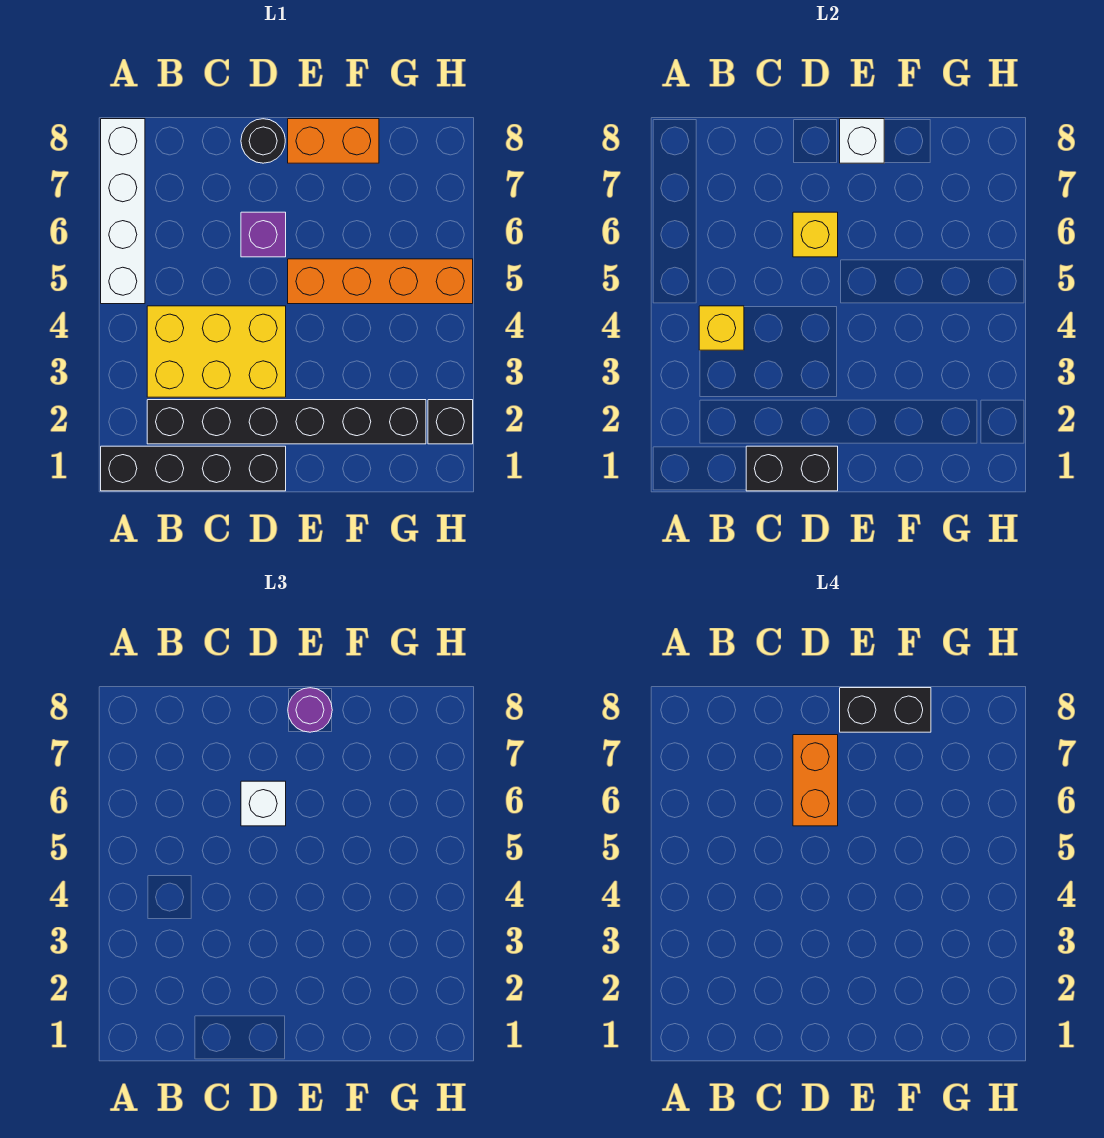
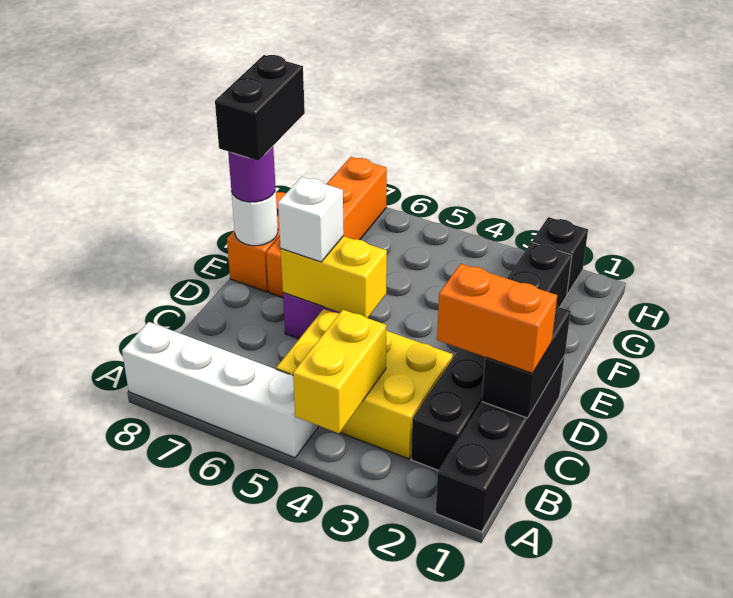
yellow brick B3:D4 level 1 -> yellow brick B3:C5 level 1
yellow brick B4 level 2 -> yellow brick A4:B4 level 2
yellow brick D6 level 2 -> yellow brick D5:D6 level 2
orange brick D6:D7 level 4 -> orange brick C1:C2 level 3
black round brick D8 level 1 -> none
orange brick E5:H5 level 1 -> orange brick E7:H7 level 1
white brick E8 level 2 -> white round brick E8 level 2

